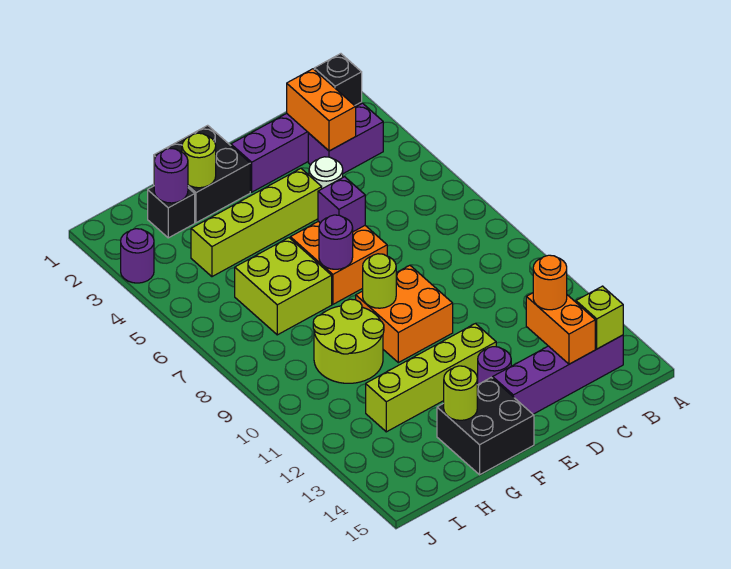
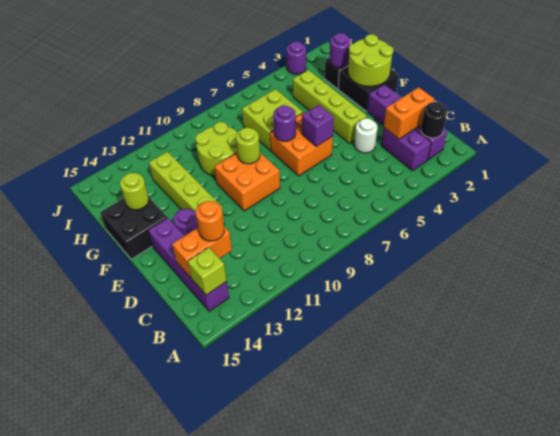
black brick B2 level 2 -> black round brick B2 level 2
lime round brick G2 level 2 -> lime round brick F1:G2 level 2

